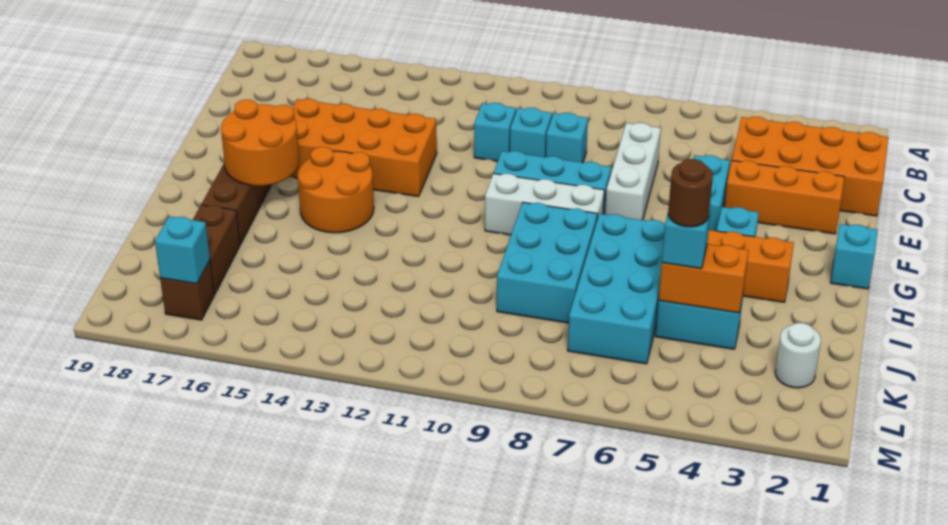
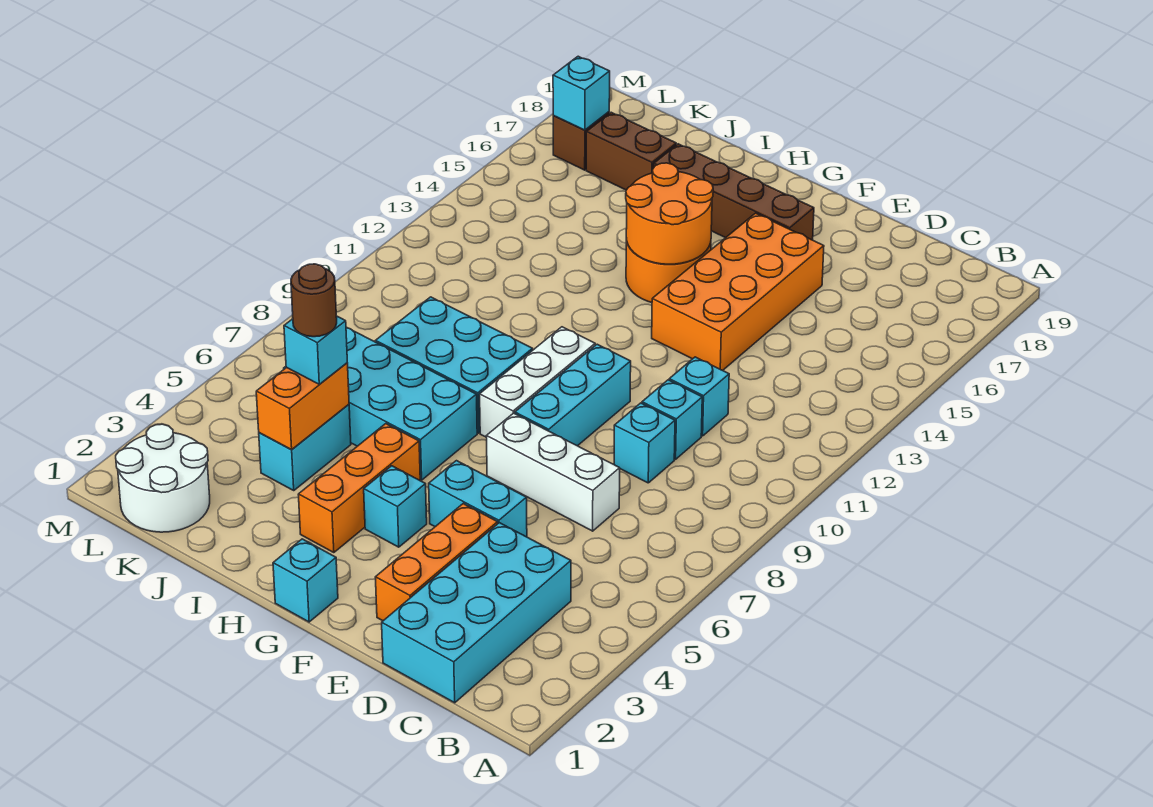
orange brick C1:D4 level 1 -> cyan brick C1:D4 level 1
orange round brick G16:H17 level 2 -> orange round brick G14:H15 level 2
white round brick K2 level 1 -> white round brick K1:L2 level 1

